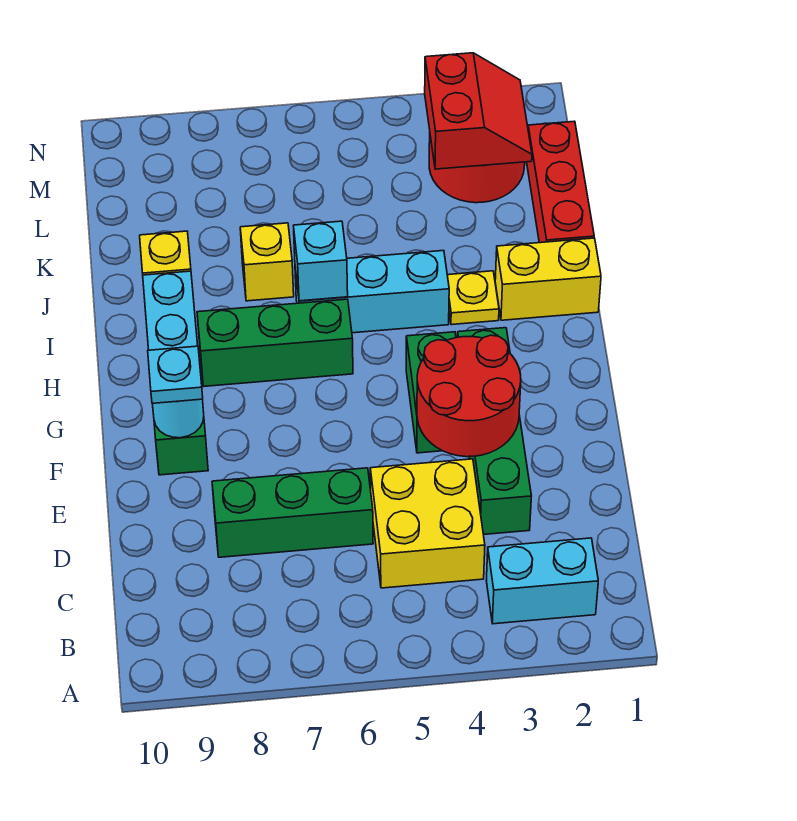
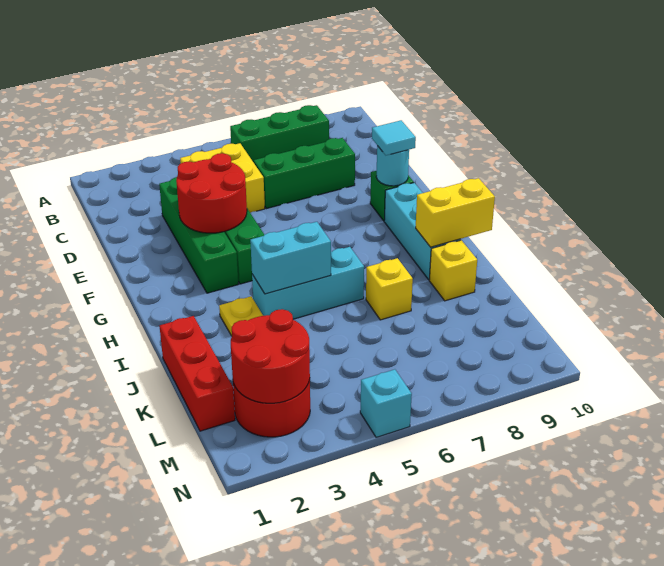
cyan brick B2:B3 level 1 -> cyan brick I4:I5 level 2
cyan plate F9 level 3 -> cyan tile F9 level 3
green brick H6:H8 level 1 -> green brick B6:B8 level 1
yellow brick I1:I2 level 1 -> yellow brick I9:I10 level 2
cyan brick I6 level 2 -> cyan brick N5 level 1
red slope L2:M3 level 2 top 3 -> red round brick L2:M3 level 2

